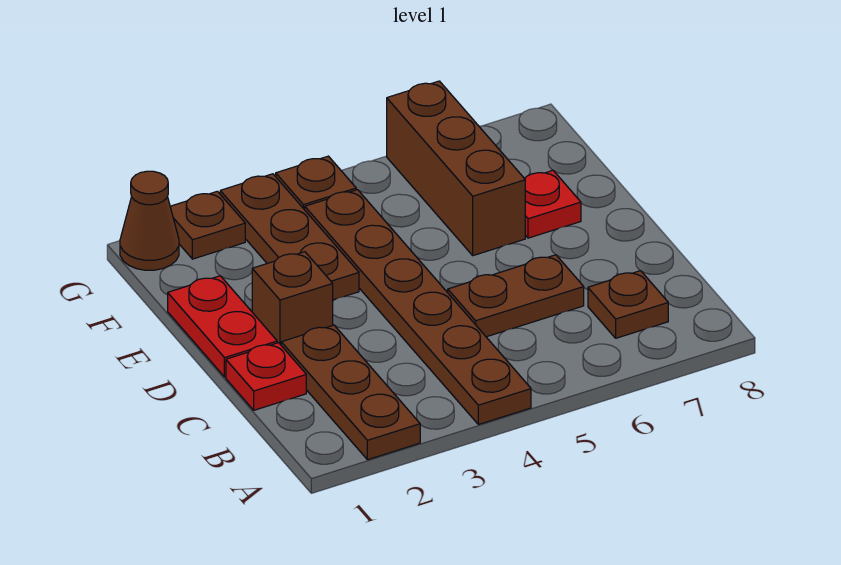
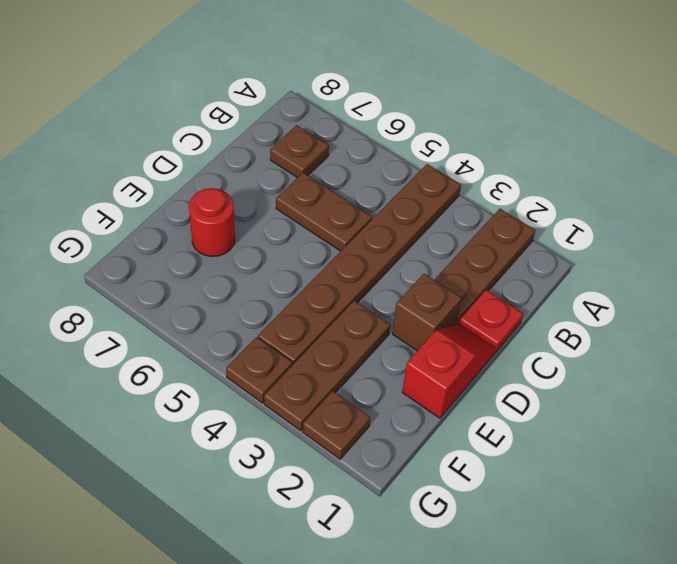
red plate D1:E1 level 1 -> red slope D1:E1 level 1 top E
brown brick E6:G6 level 1 -> none
red plate E7 level 1 -> red round brick E7 level 1
brown cone G1 level 1 -> none

